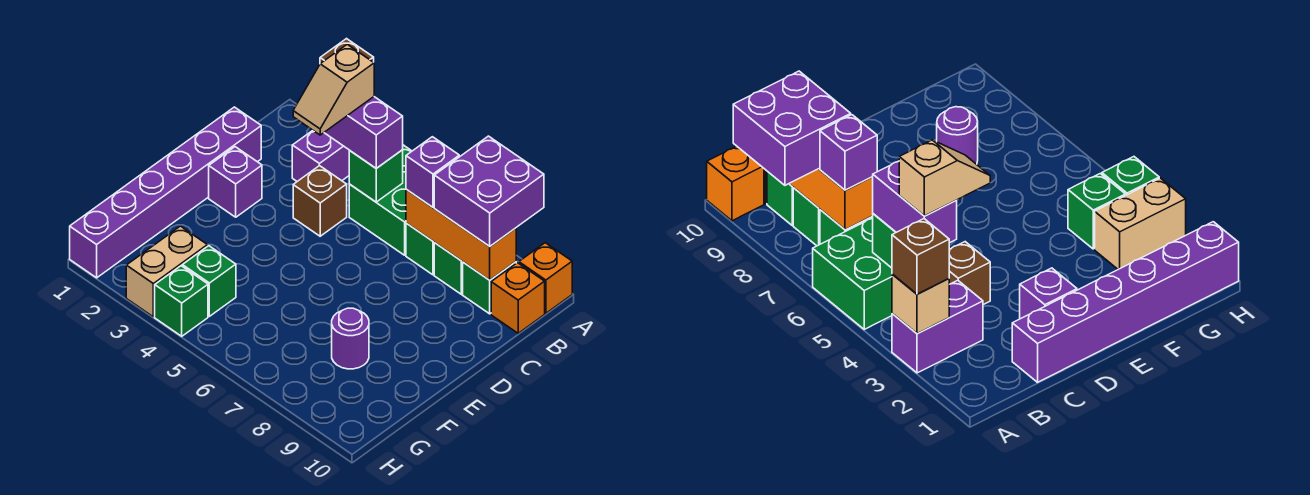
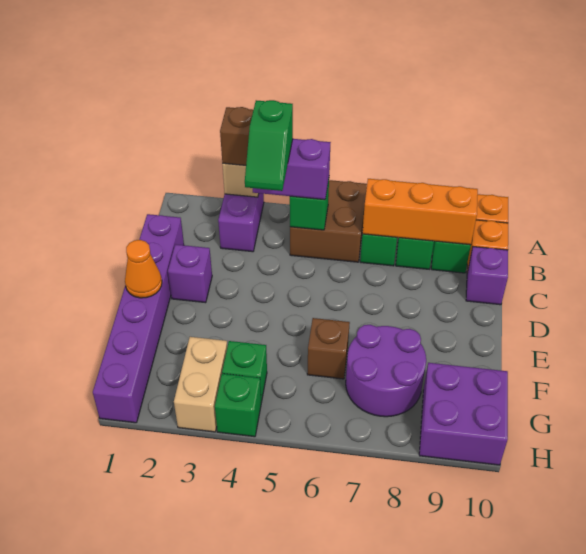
green brick A5:B6 level 1 -> brown brick A5:B6 level 1
purple brick A8:B9 level 3 -> purple brick G9:H10 level 1
tan slope B4:C4 level 4 top B -> green slope B4:C4 level 4 top B
purple brick B7 level 3 -> purple brick C10 level 1
brown brick C4 level 1 -> brown brick F6 level 1
none -> orange cone E1 level 2
purple round brick F8 level 1 -> purple round brick F7:G8 level 1

